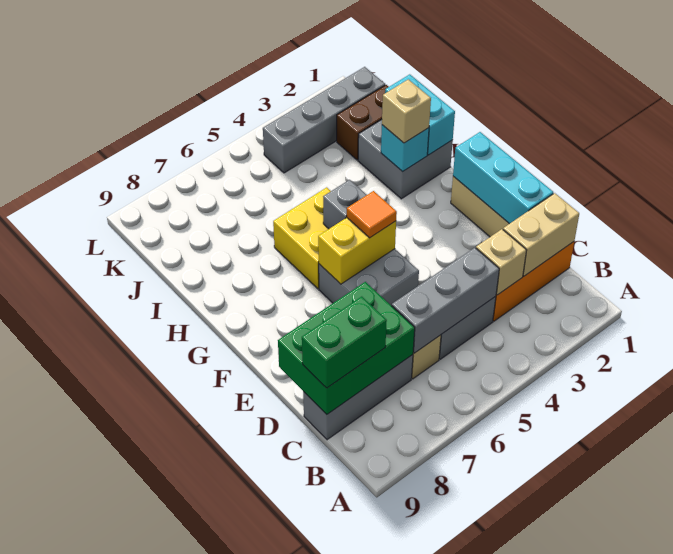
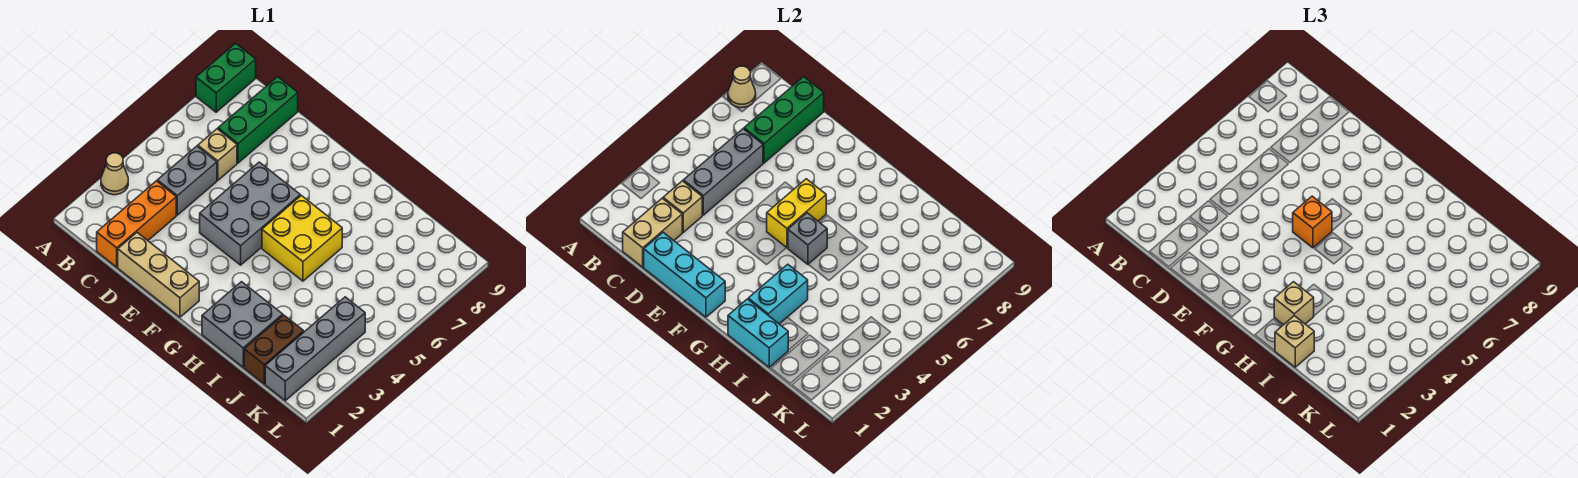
none -> tan cone A3 level 1
none -> tan cone A8 level 2
grey brick C7:C9 level 1 -> green brick C7:C9 level 1
green brick C7:D9 level 2 -> green brick C7:C9 level 2
green brick C8:C9 level 3 -> green brick A8:A9 level 1
grey brick E5:F6 level 1 -> grey brick E4:F6 level 1
orange tile F5 level 3 -> orange brick F5 level 3
cyan brick H2 level 2 -> cyan brick H2:H3 level 2
none -> tan brick I1 level 3

